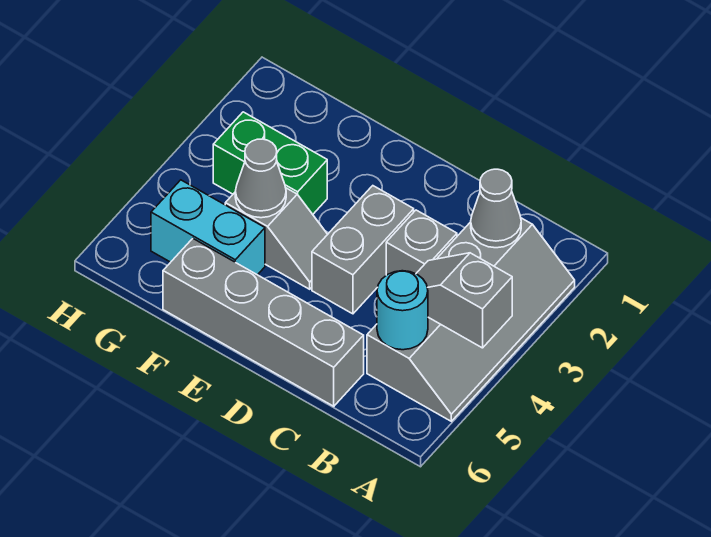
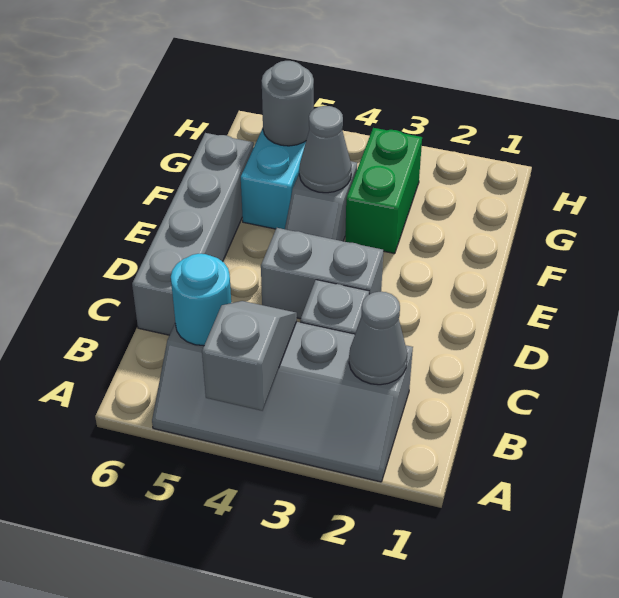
none -> grey round brick G5 level 2

